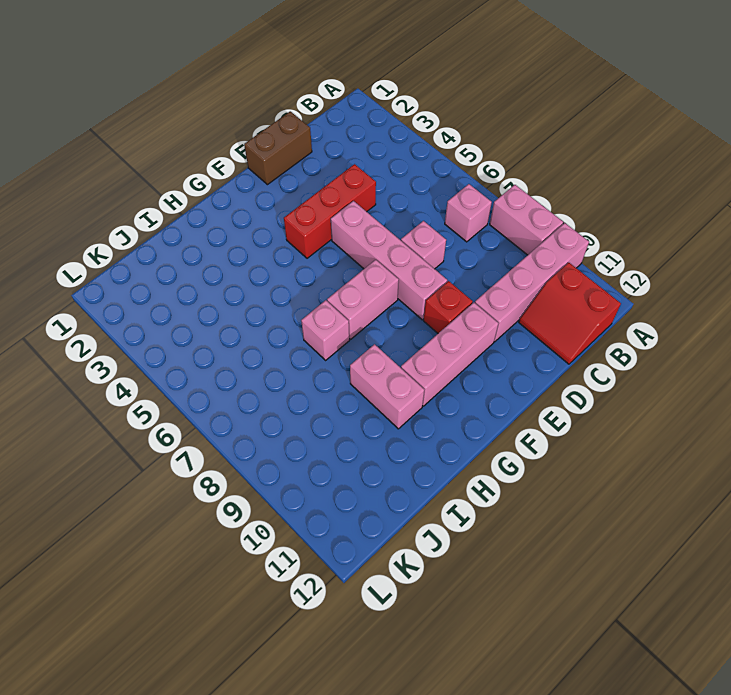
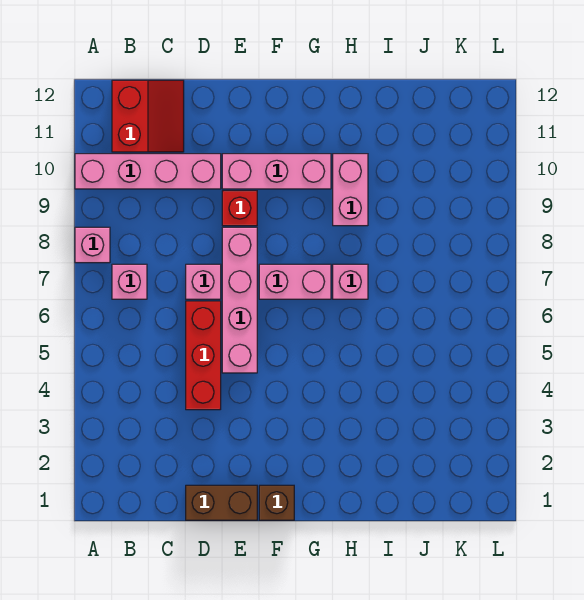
pink brick A8:A9 level 1 -> pink brick A8 level 1
red brick D4:F4 level 1 -> red brick D4:D6 level 1
none -> brown brick F1 level 1

